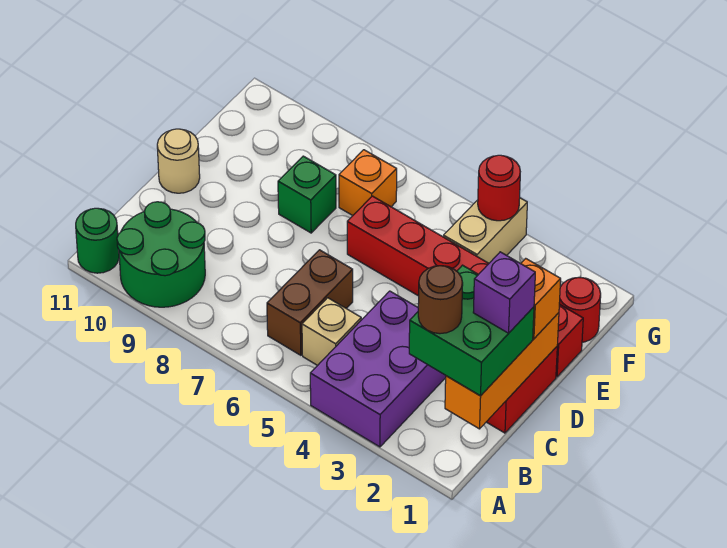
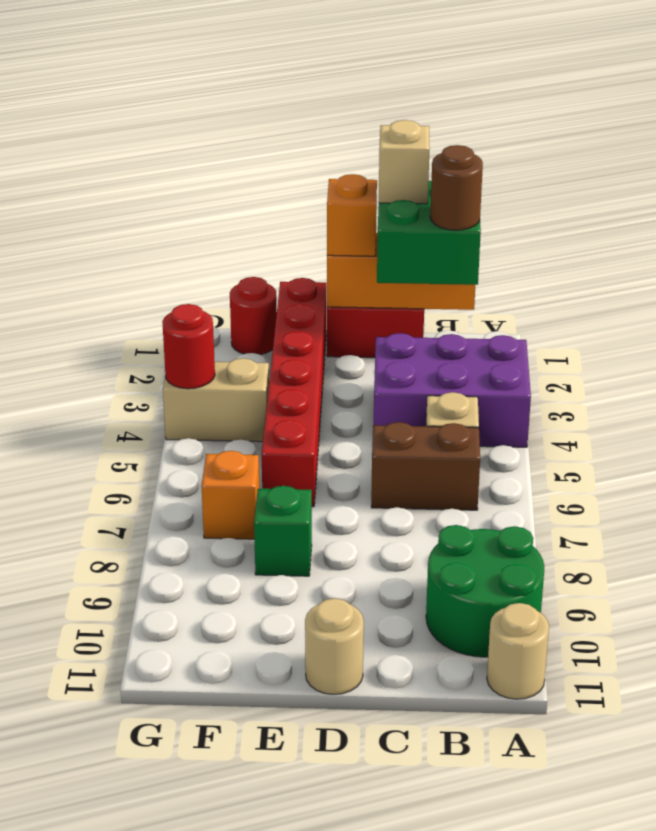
green round brick A11 level 1 -> tan round brick A11 level 1
purple brick C1 level 4 -> tan brick C1 level 4

